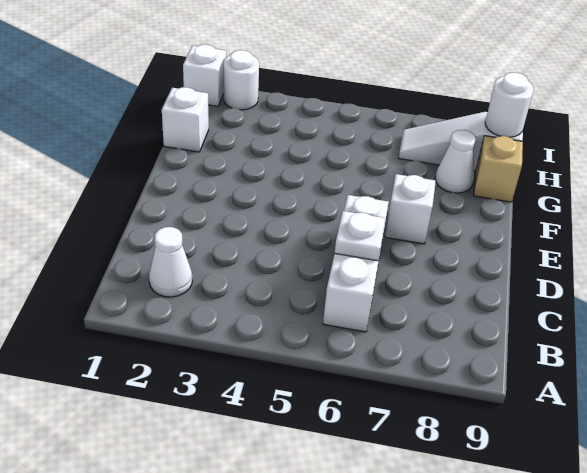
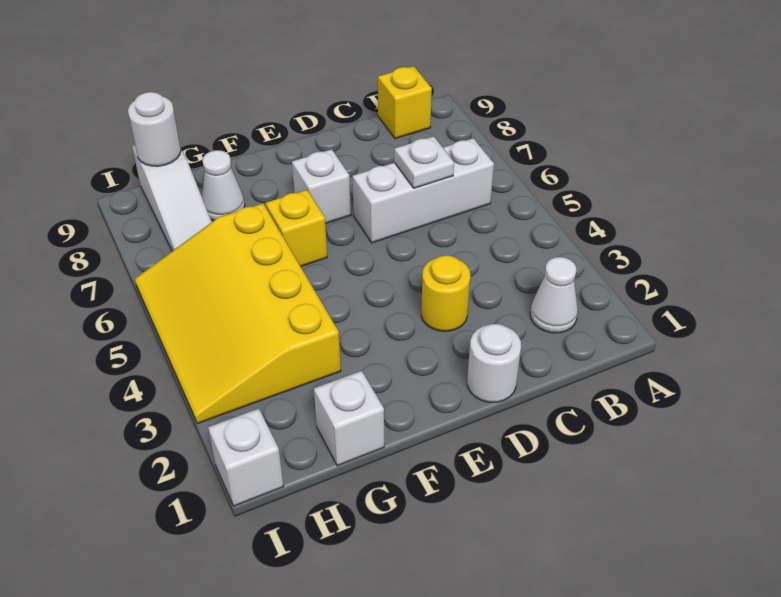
none -> yellow brick B9 level 1
none -> yellow round brick D3 level 1
none -> yellow brick F6 level 1
none -> yellow slope G3:I6 level 1 top G
tan brick G9 level 1 -> none
white round brick I2 level 1 -> white round brick D1 level 1

